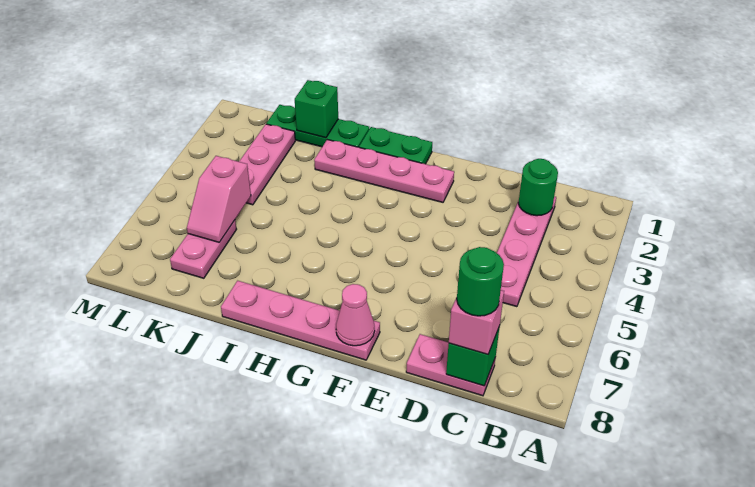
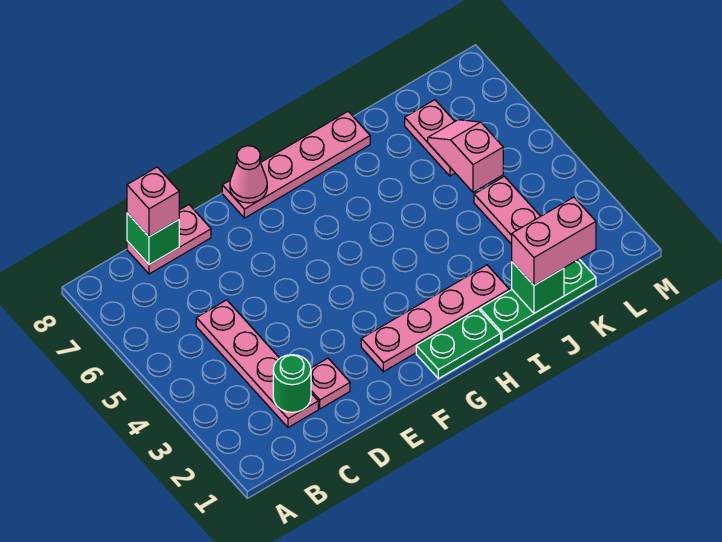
green round brick C8 level 4 -> none
none -> pink plate D2 level 1
none -> pink brick J1:K1 level 3

